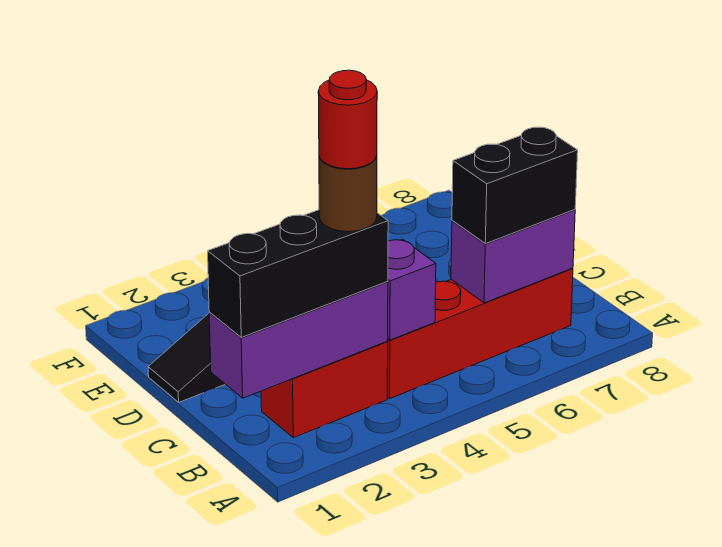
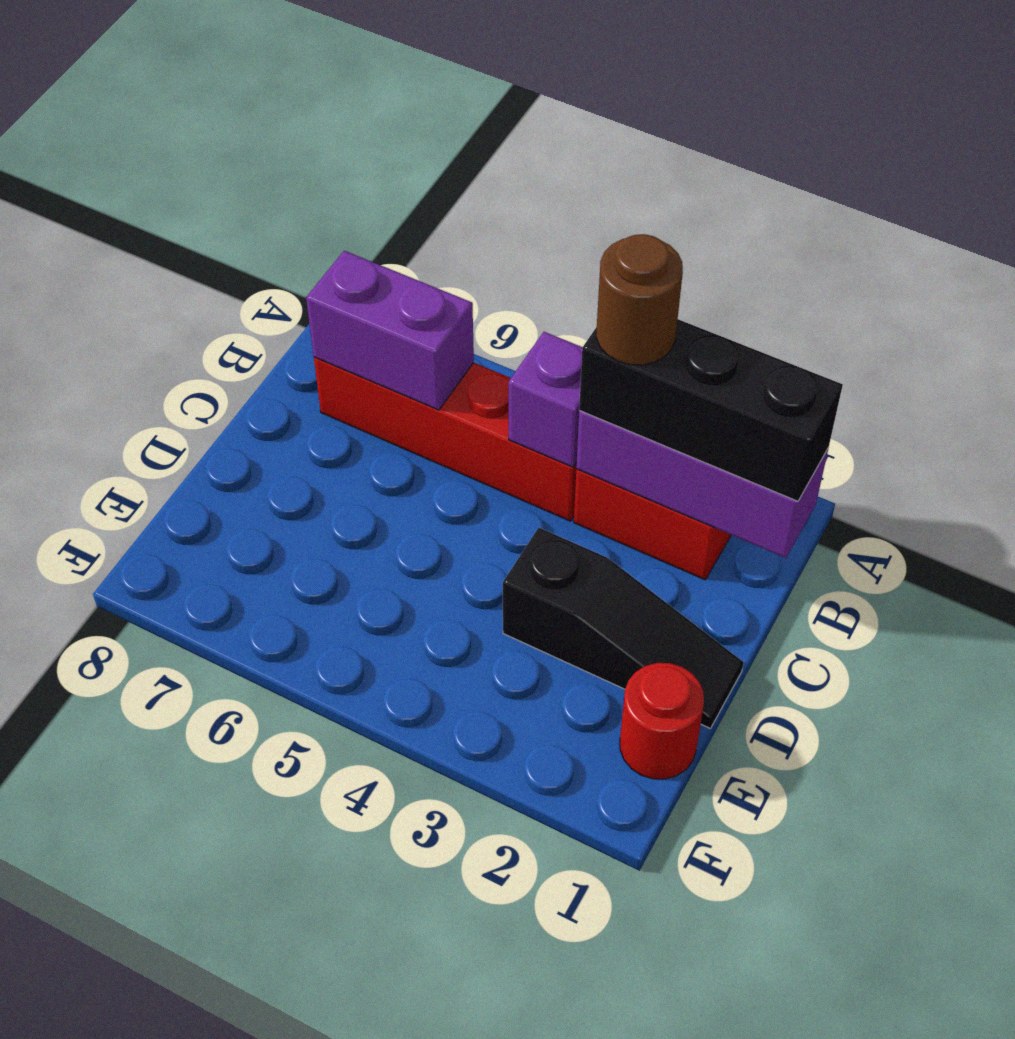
red round brick B3 level 5 -> red round brick E1 level 1
black brick B6:B7 level 3 -> none

